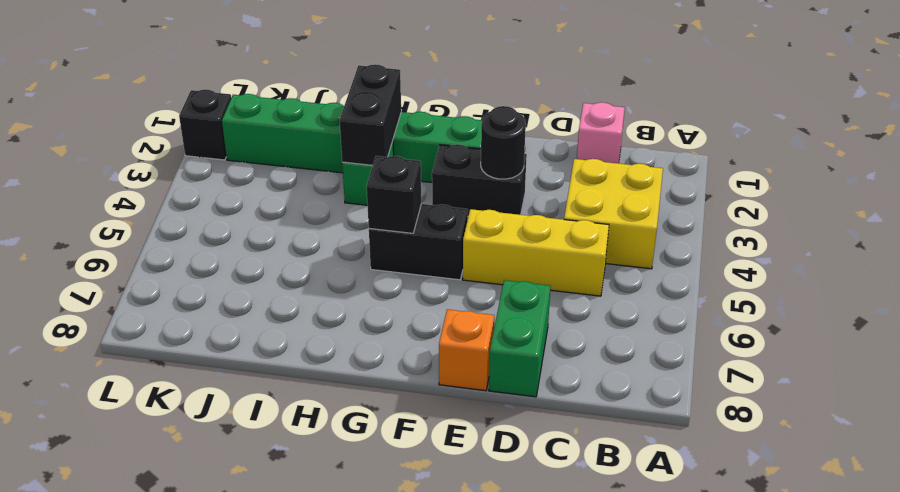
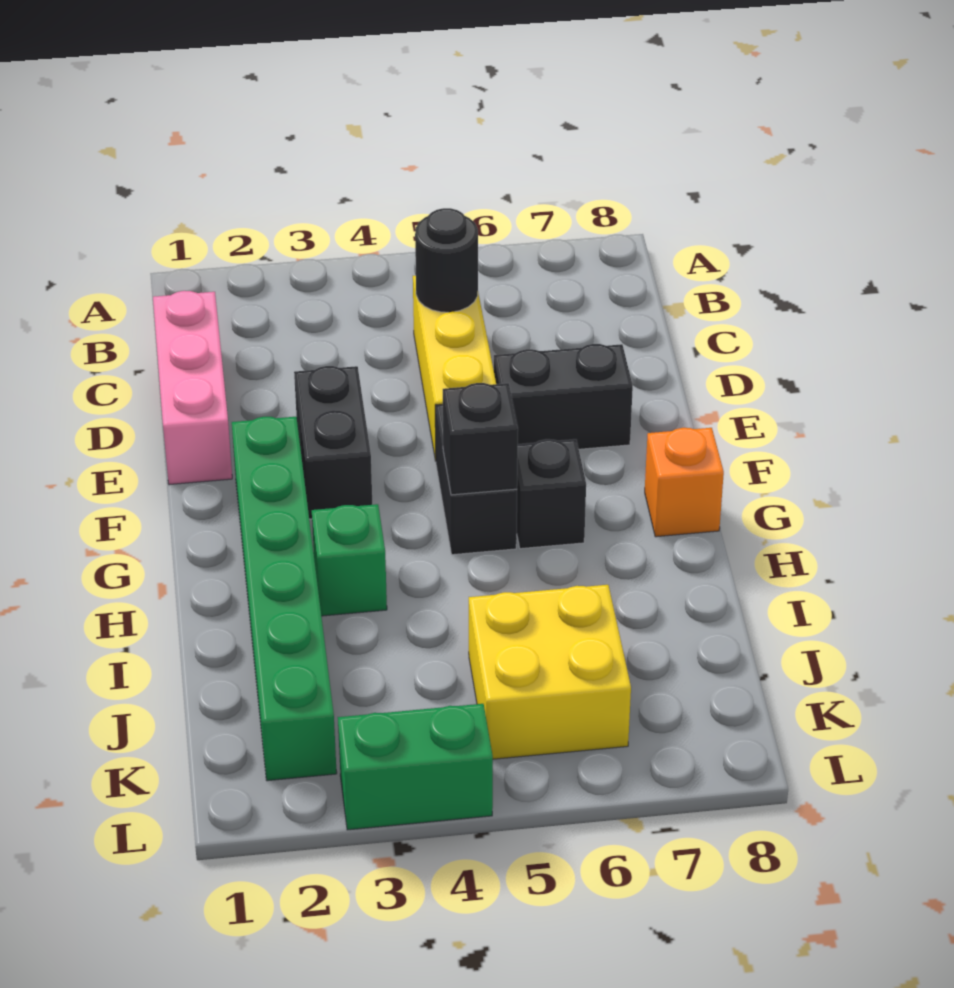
yellow brick B3:C4 level 1 -> yellow brick J5:K6 level 1
pink brick C1 level 1 -> pink brick C1:E1 level 1
green brick D7:D8 level 1 -> green brick L3:L4 level 1
black round brick E3 level 2 -> black round brick C5 level 2
orange brick E8 level 1 -> orange brick G8 level 1
black brick H2:H3 level 2 -> black brick E6:E7 level 1
black brick L2 level 1 -> black brick G6 level 1

